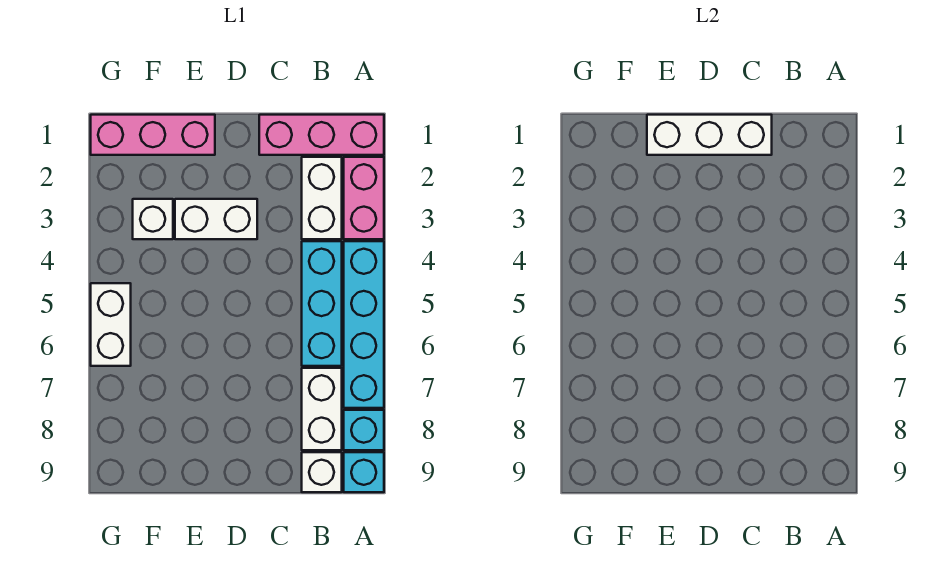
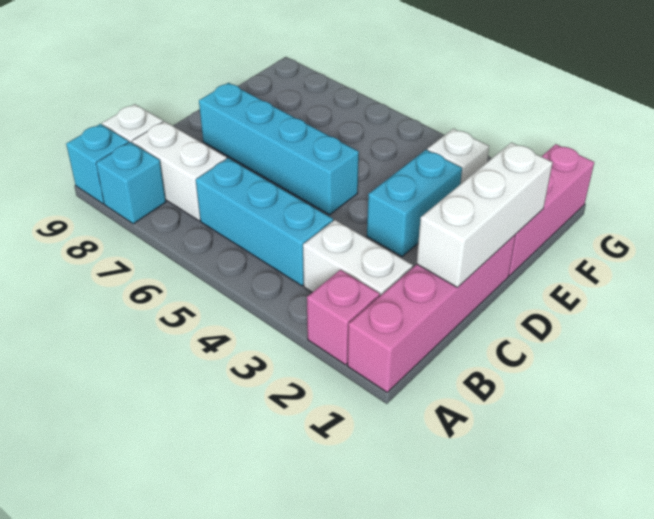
pink brick A1:C1 level 1 -> pink brick A1:D1 level 1
pink brick A2:A3 level 1 -> pink brick A2 level 1
cyan brick A4:A7 level 1 -> cyan brick D5:D8 level 1
white brick D3:E3 level 1 -> cyan brick D3:E3 level 1
white brick G5:G6 level 1 -> none

